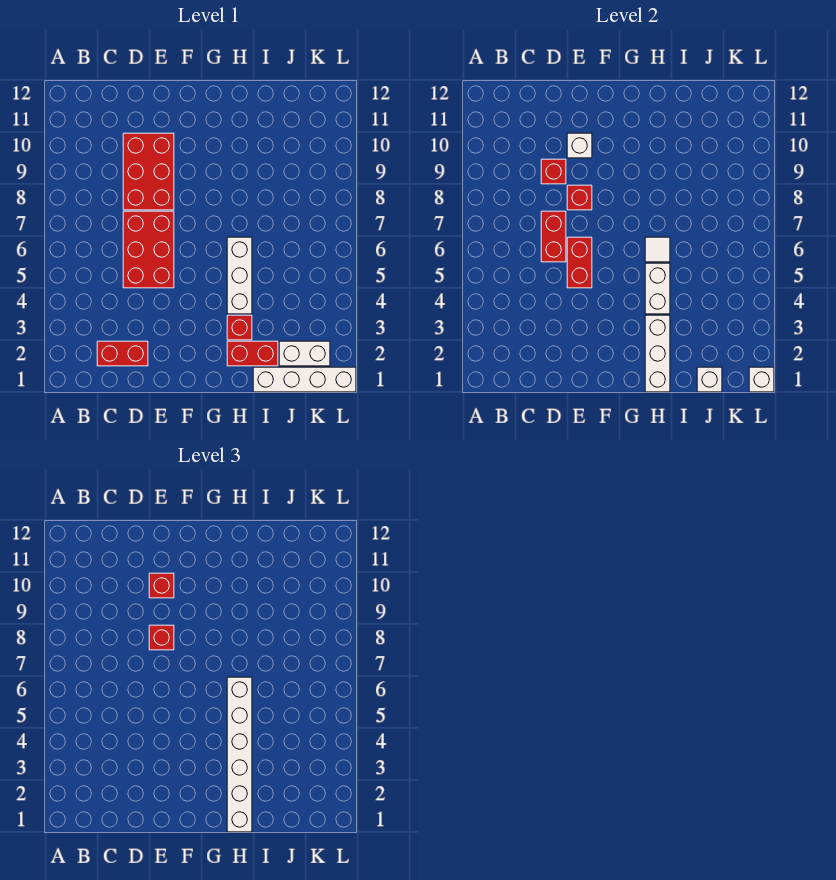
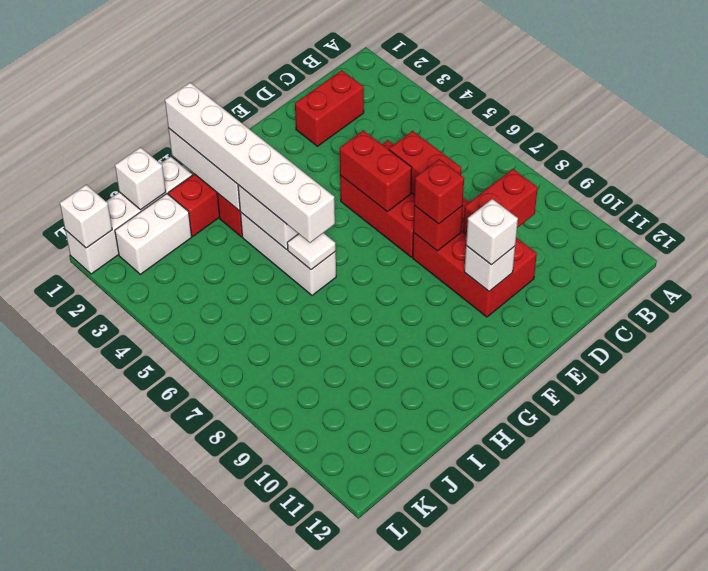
red brick D9 level 2 -> red brick C9:D9 level 2
red brick E10 level 3 -> white brick E10 level 3

